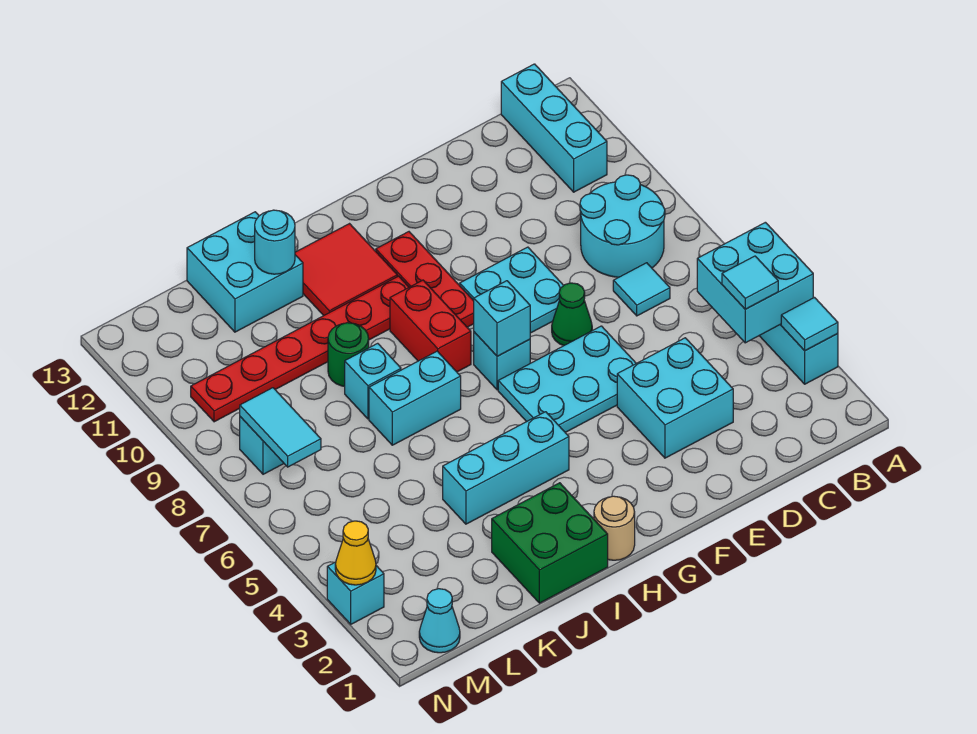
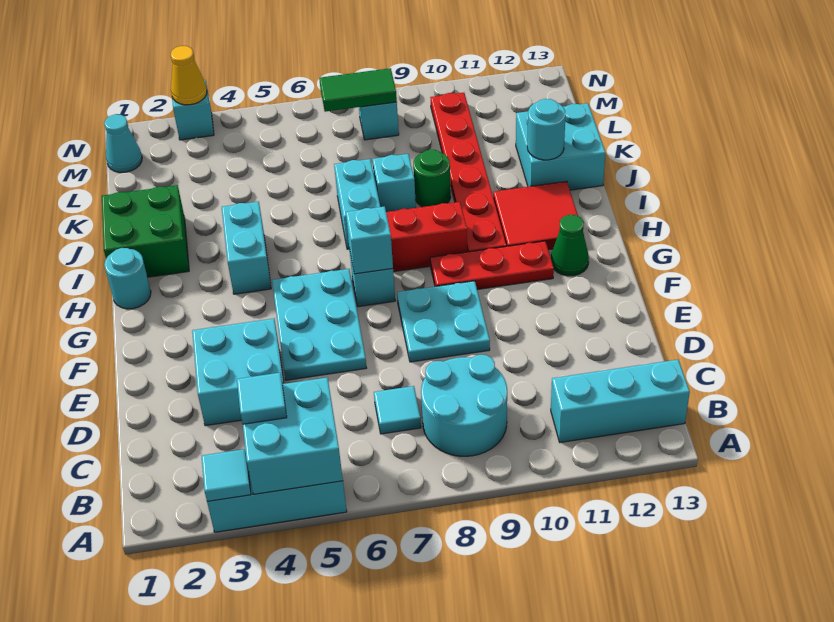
green cone E7 level 1 -> green cone G12 level 1
tan round brick H1 level 1 -> cyan round brick H1 level 1
cyan brick H4:J4 level 1 -> cyan brick H4:I4 level 1
cyan tile M7:M8 level 2 -> green tile M7:M8 level 2

